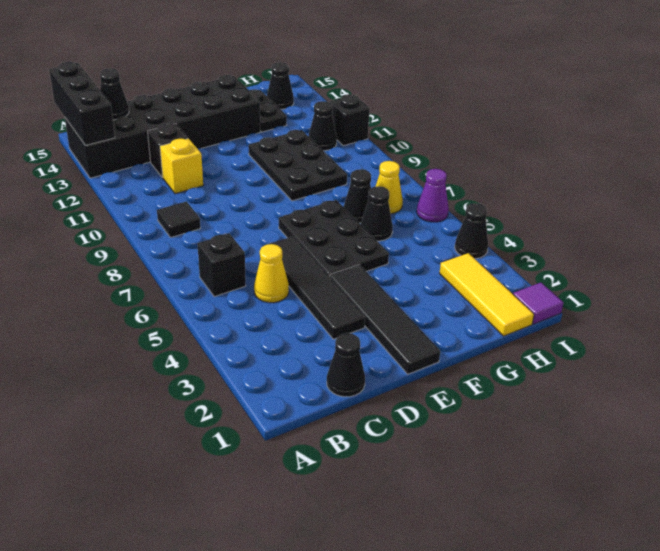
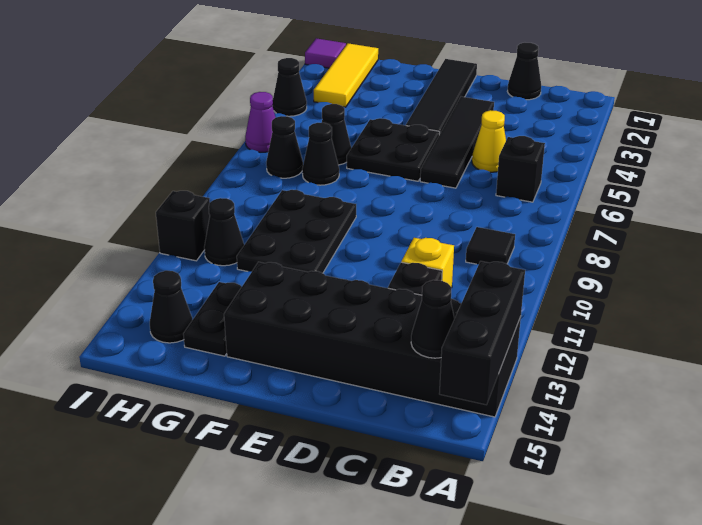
black plate E5:F7 level 1 -> black plate E5:F6 level 1
yellow cone H7 level 1 -> black cone H7 level 1

